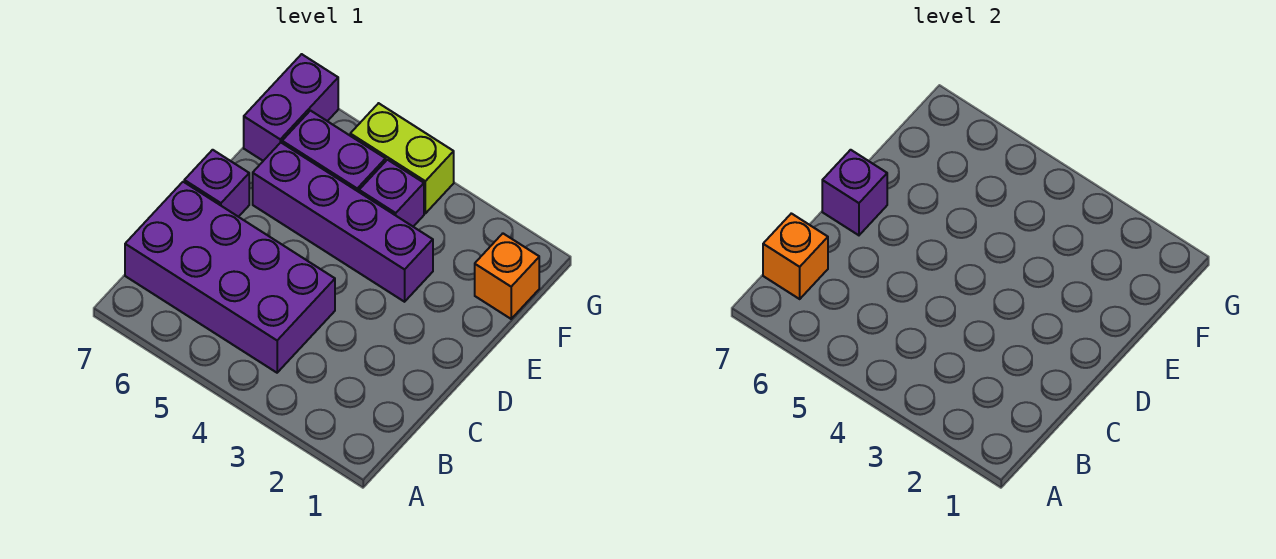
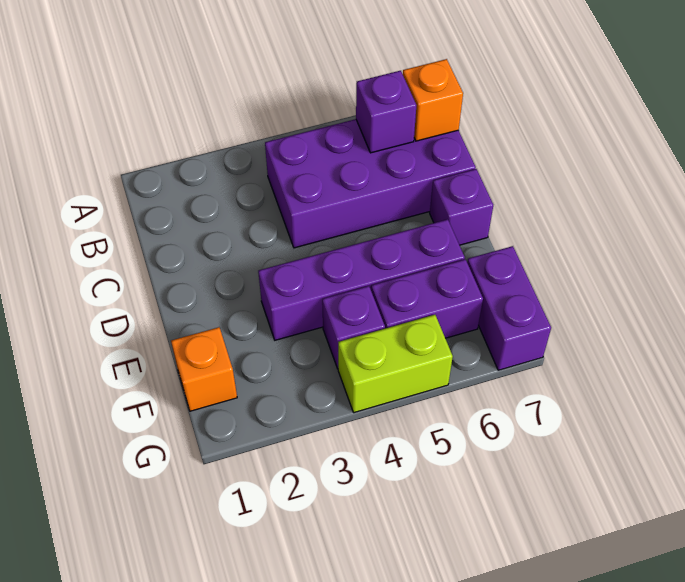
purple brick D7 level 2 -> purple brick B6 level 2

